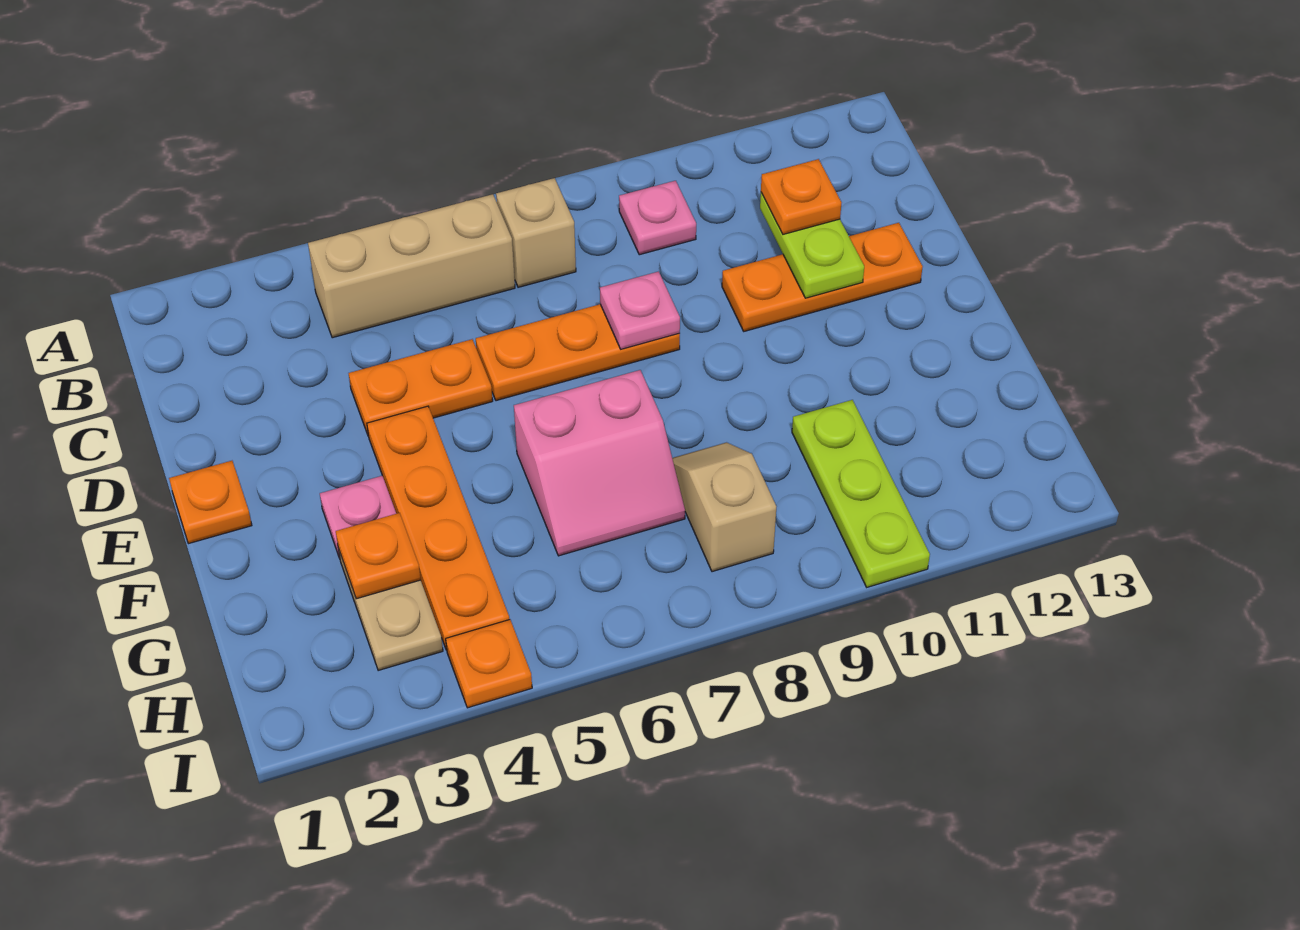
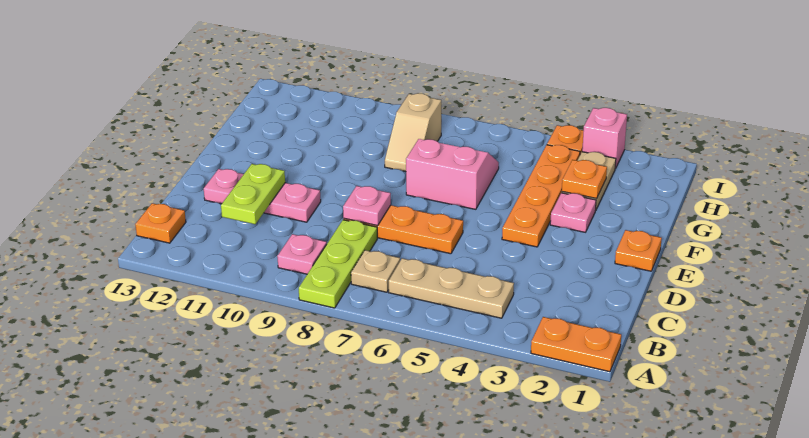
tan brick B4:B6 level 1 -> tan plate B4:B6 level 1
tan brick B7 level 1 -> tan plate B7 level 1
orange plate C11 level 3 -> orange plate B13 level 1
orange plate D4:D5 level 1 -> orange plate A1:A2 level 1
orange plate D10:D12 level 1 -> pink plate D10:D12 level 1
lime plate G10:I10 level 1 -> lime plate A8:C8 level 1
none -> pink brick I3 level 1

